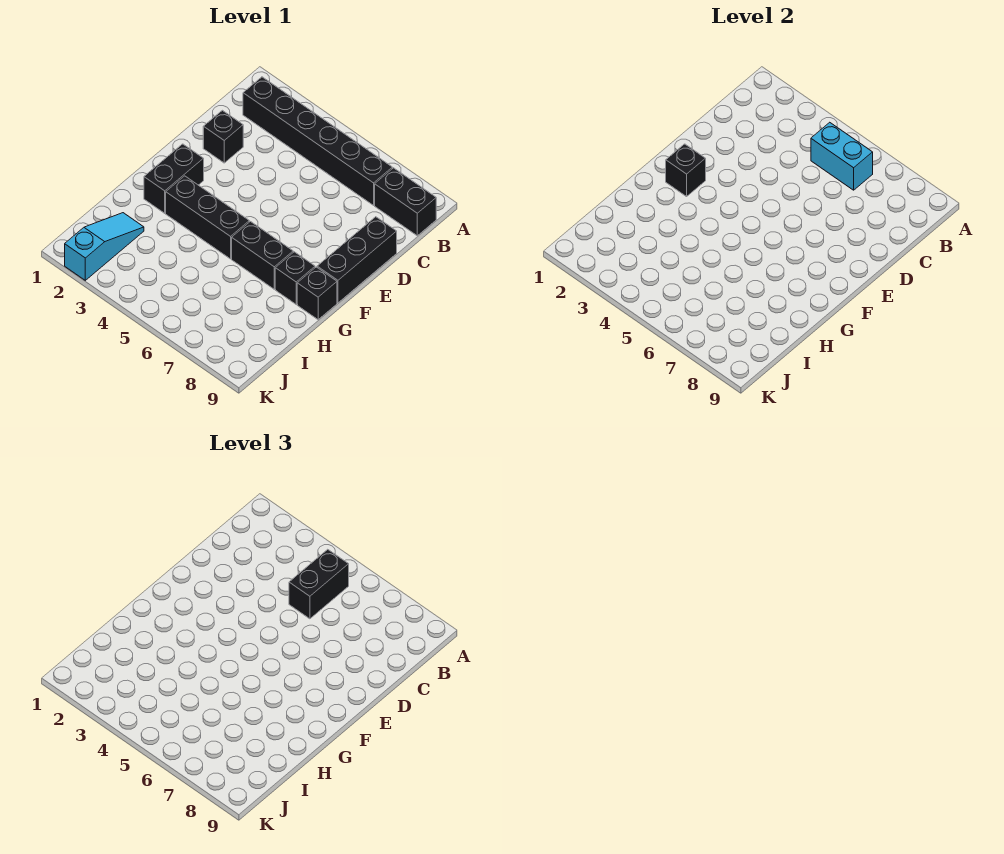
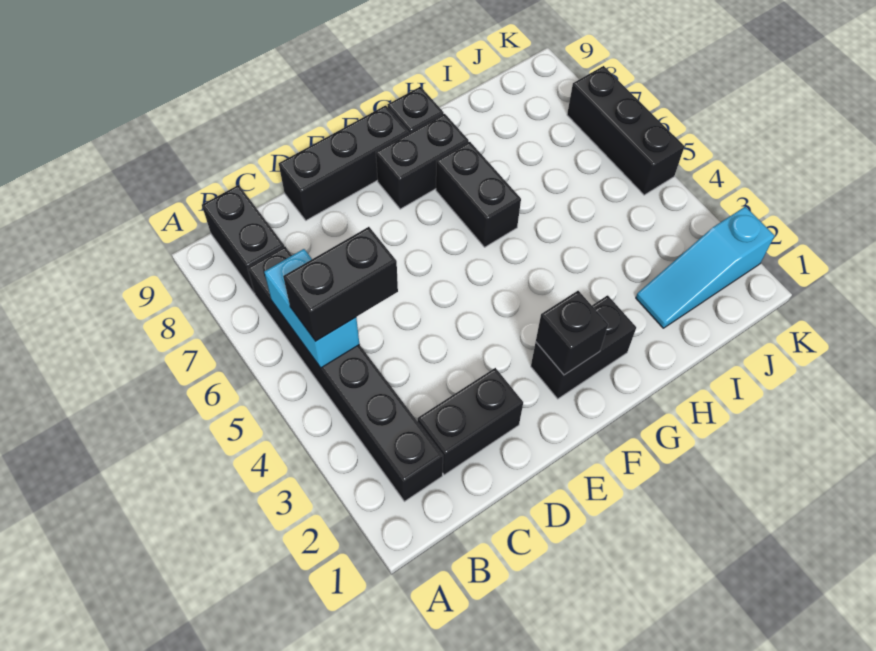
black brick D2 level 1 -> black brick C2:D2 level 1
black brick G3:G5 level 1 -> black brick K5:K7 level 1
black brick G8 level 1 -> black brick F8:G8 level 1

